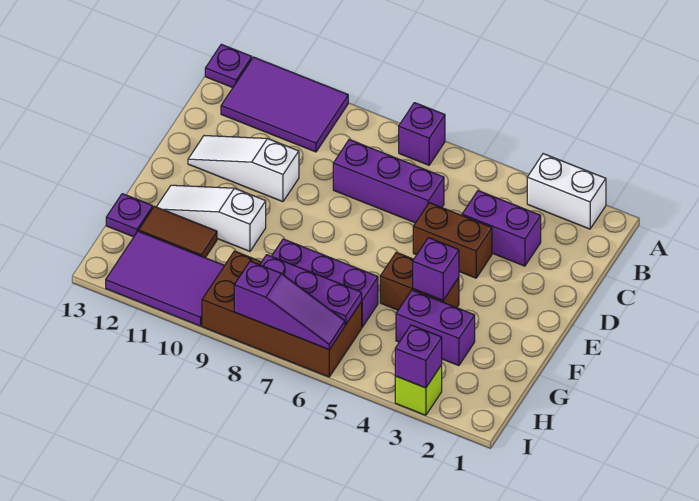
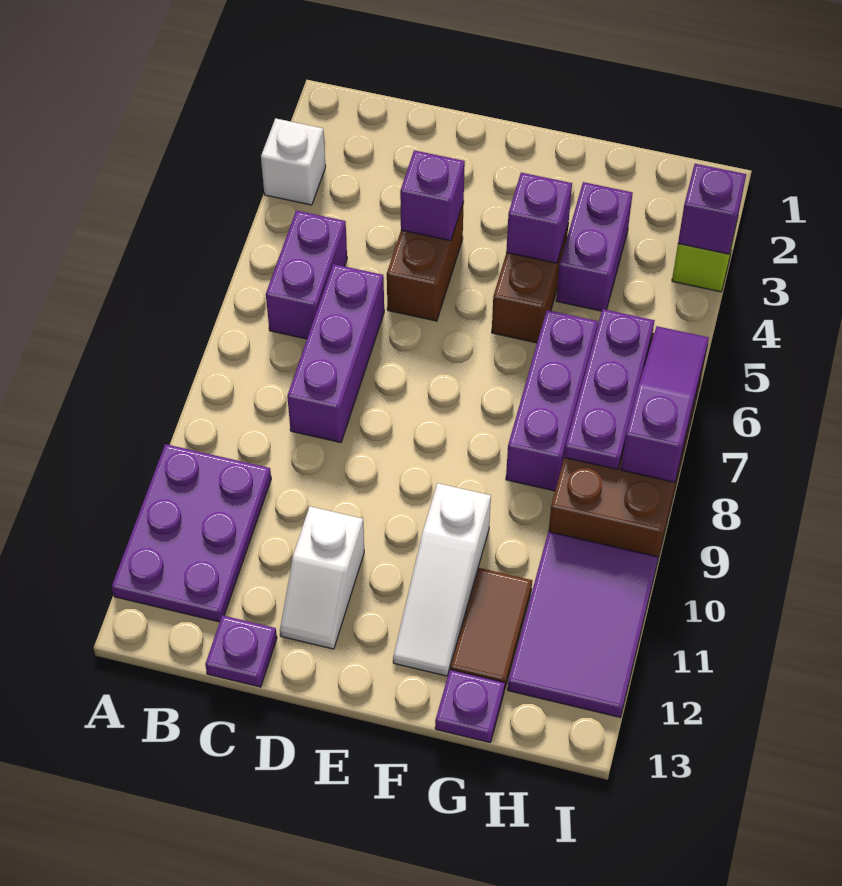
white brick A2:A3 level 1 -> white brick A3 level 1
purple brick A7 level 1 -> purple brick D4 level 2
purple tile A10:B12 level 1 -> purple plate A10:B12 level 1
purple plate A13 level 1 -> purple plate C13 level 1
purple brick C3:C4 level 1 -> purple brick B5:B6 level 1
white slope D10:D12 level 1 top 10 -> white slope D11:D12 level 1 top 11

